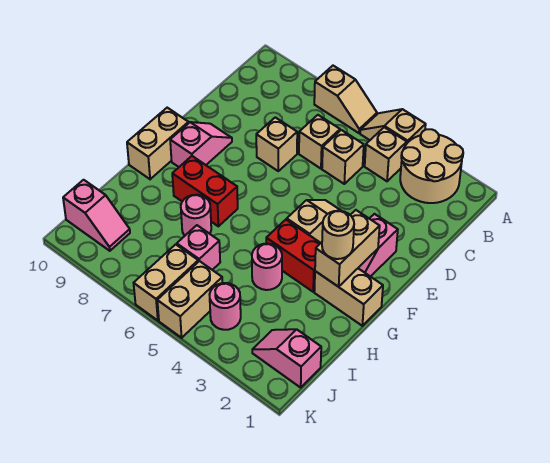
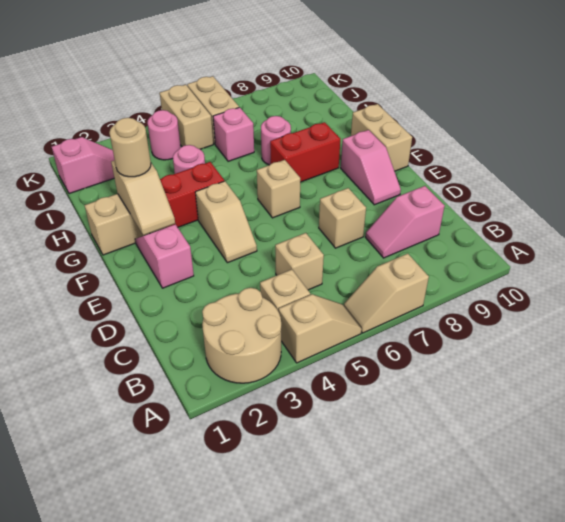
tan brick C6 level 1 -> tan brick F6 level 1
tan brick F2:G2 level 2 -> tan slope F2:G2 level 2 top G
pink slope J9:J10 level 1 top 10 -> pink slope C8:C9 level 1 top 9

